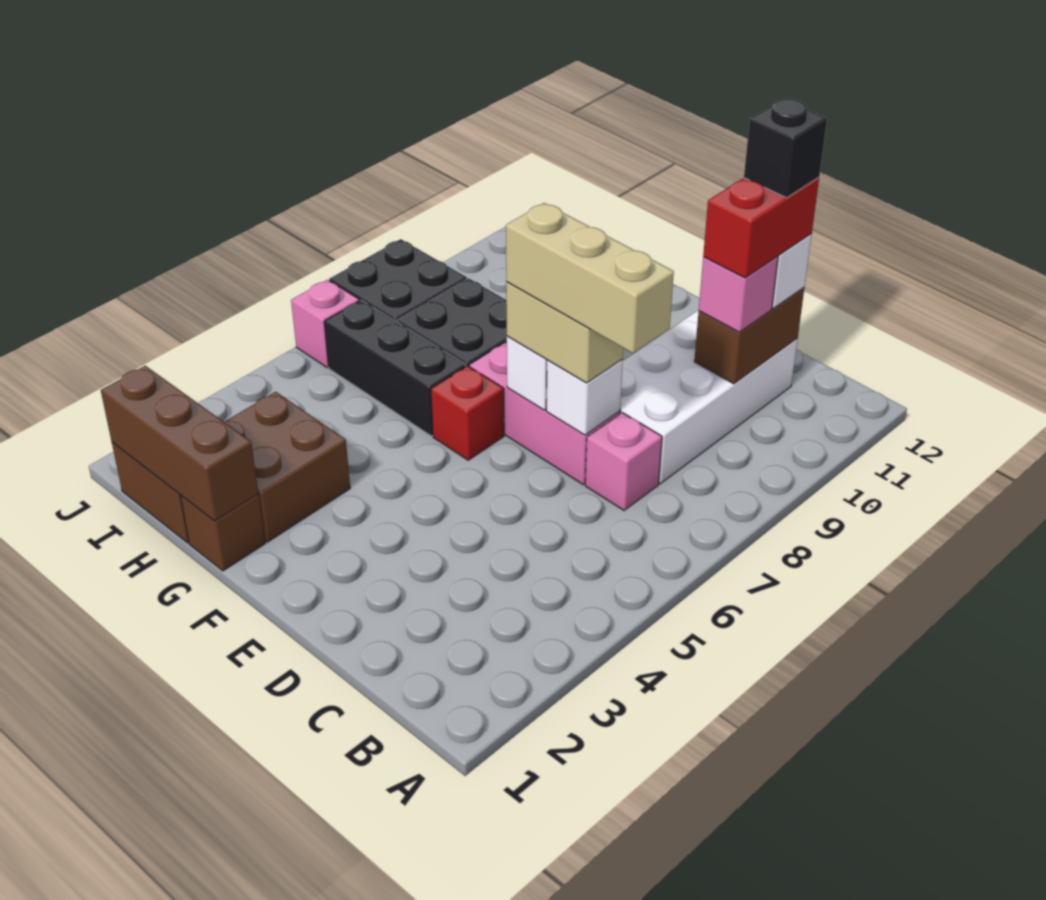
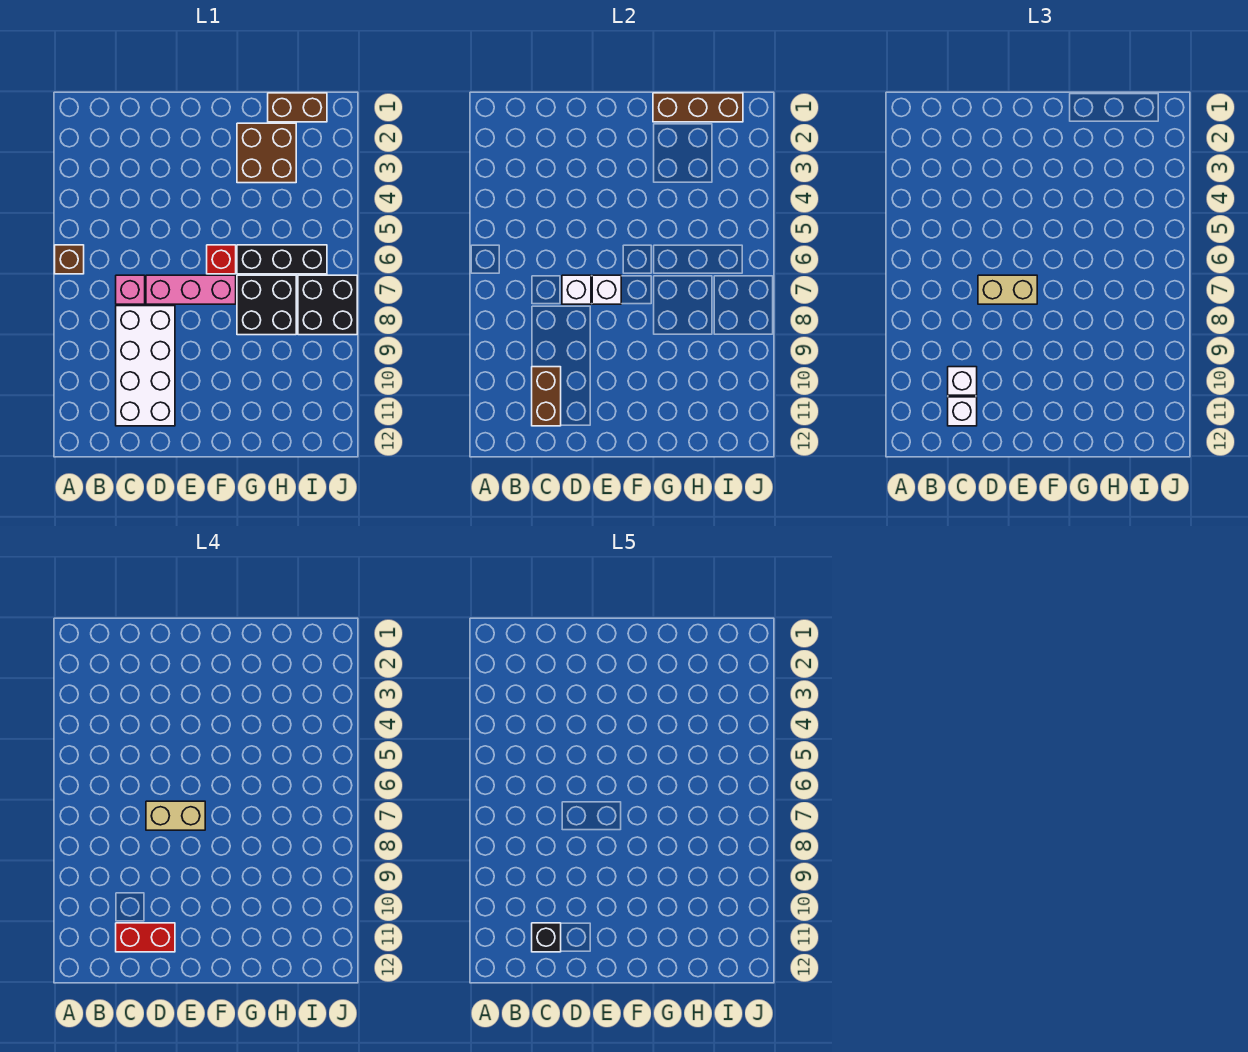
tan brick C7:E7 level 4 -> tan brick D7:E7 level 4
pink brick C10 level 3 -> white brick C10 level 3
red brick C10:C11 level 4 -> red brick C11:D11 level 4
brown brick G1 level 1 -> brown brick A6 level 1
pink brick J6 level 1 -> none

